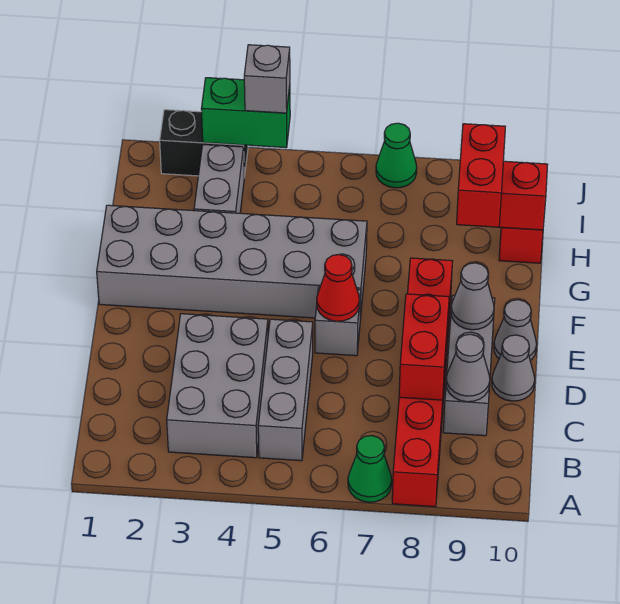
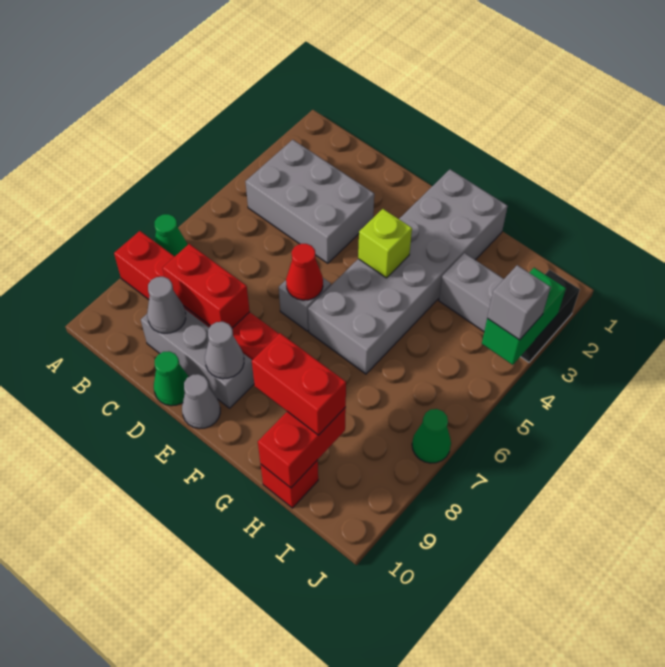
grey brick B5:D5 level 1 -> none
grey cone D10 level 1 -> green cone D10 level 1
none -> lime brick F4 level 2

